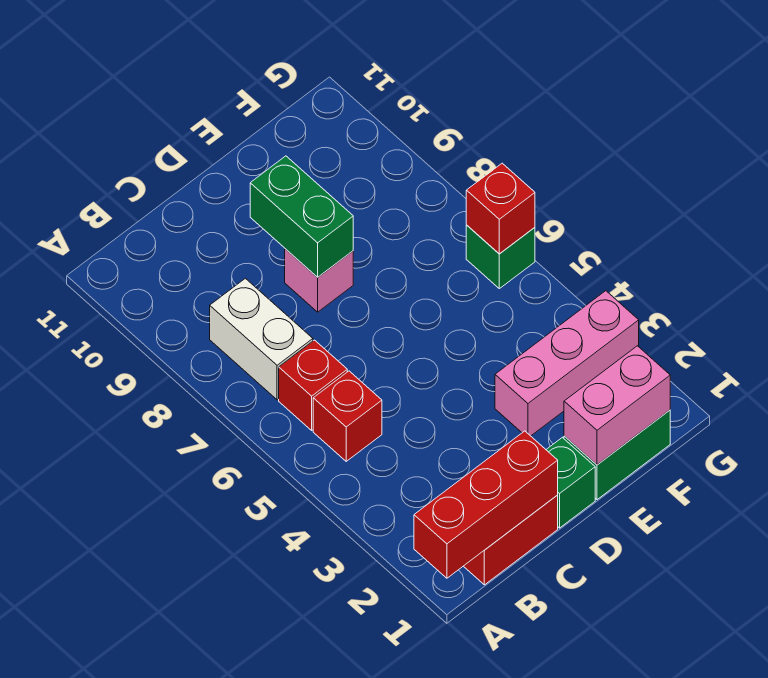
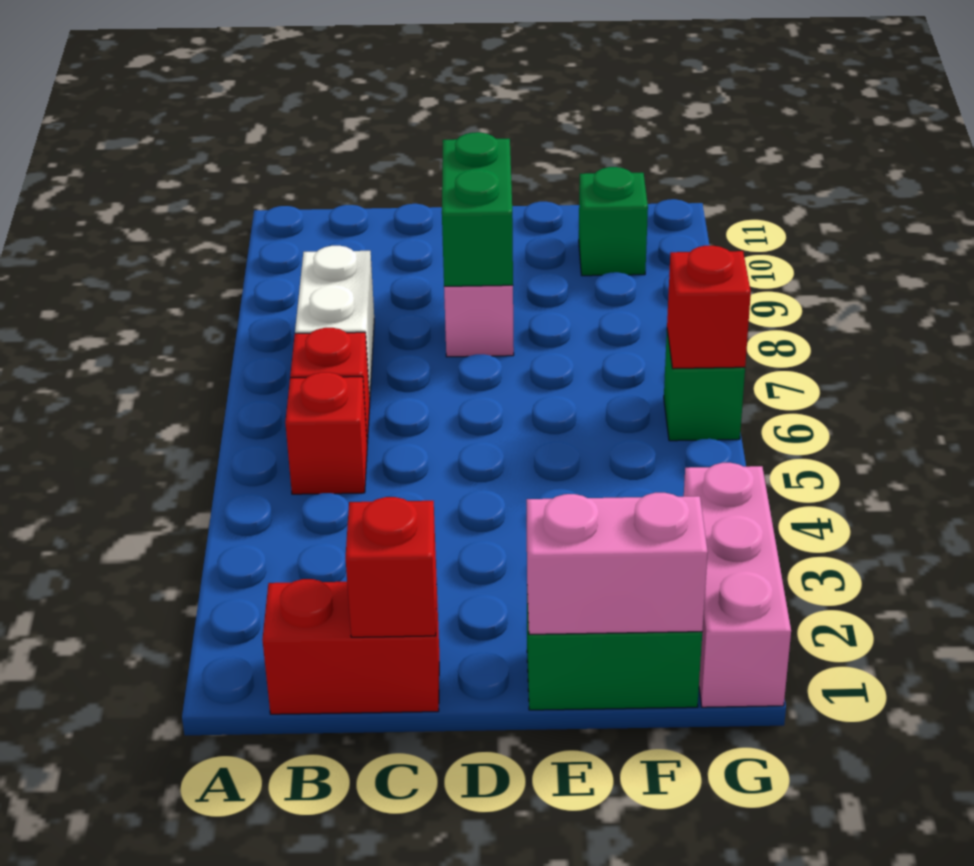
red brick A1:C1 level 2 -> red brick C1 level 2
green brick D1 level 1 -> green brick F10 level 1
pink brick E3:G3 level 1 -> pink brick G1:G3 level 1

